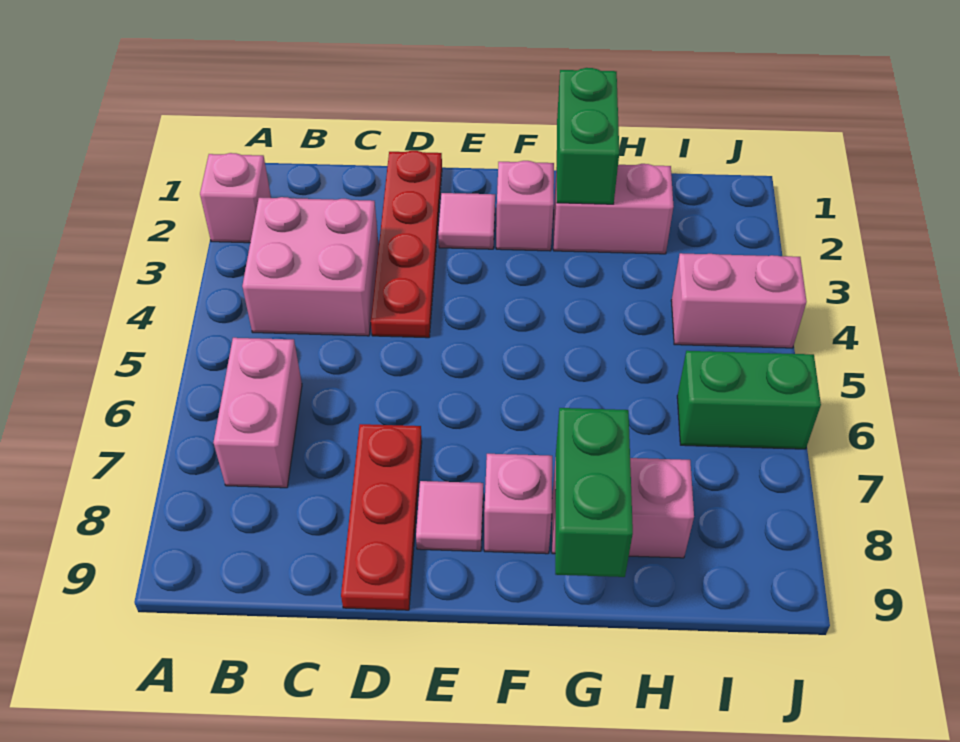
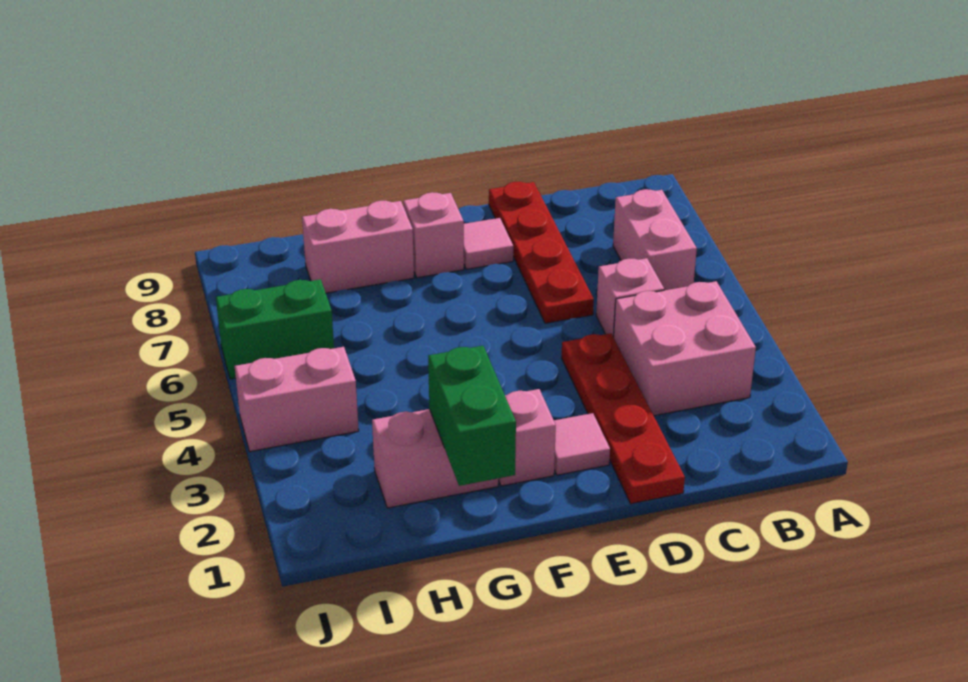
pink brick A2 level 1 -> pink brick C5 level 1
red plate D7:D9 level 1 -> red plate D6:D9 level 1
green brick G8:G9 level 2 -> none

